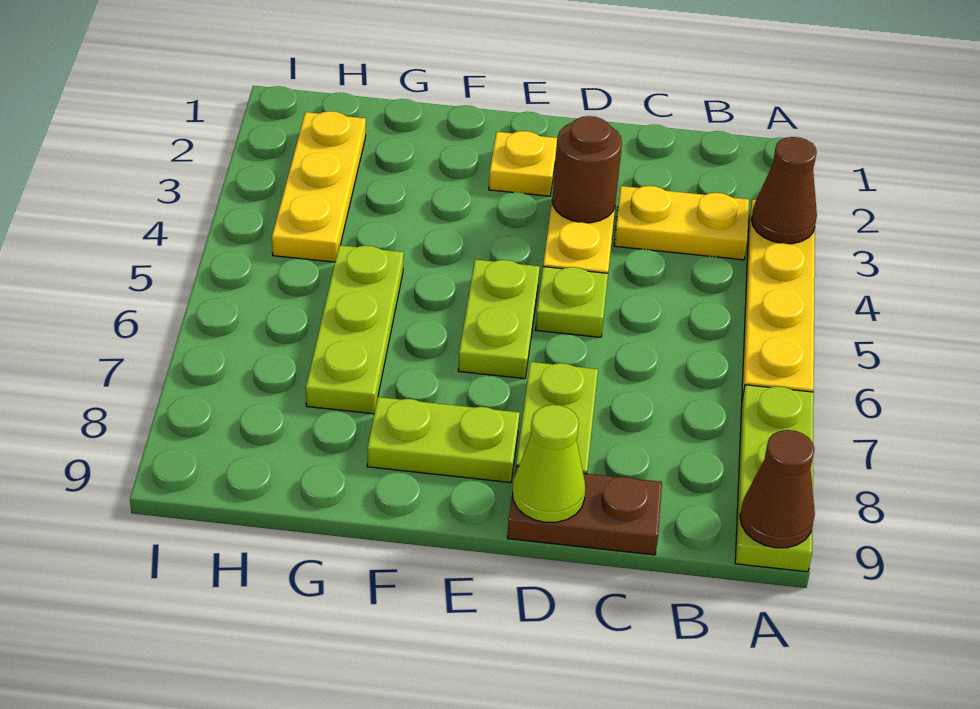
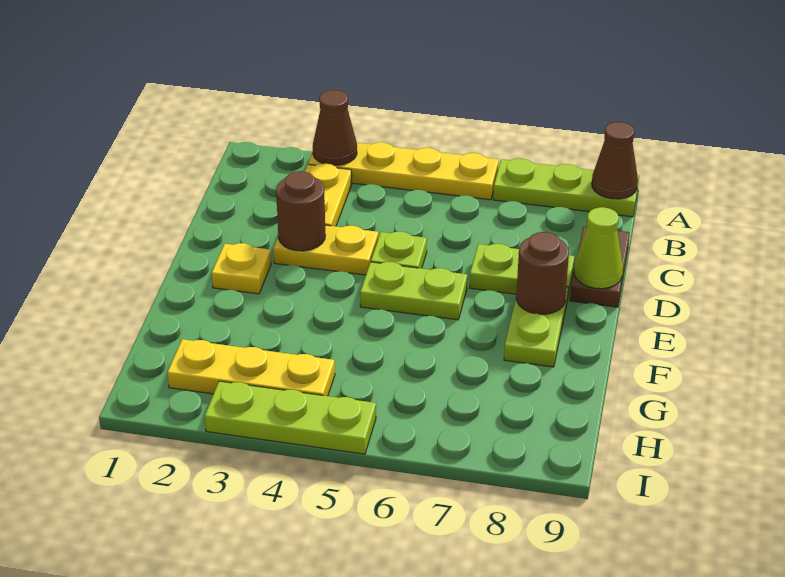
none -> brown round brick E8 level 2
lime plate G5:G7 level 1 -> lime plate I3:I5 level 1

